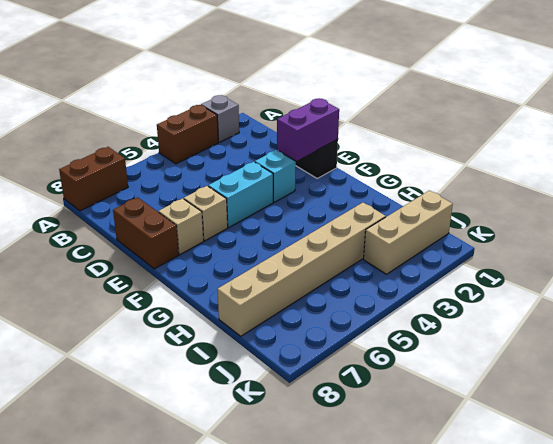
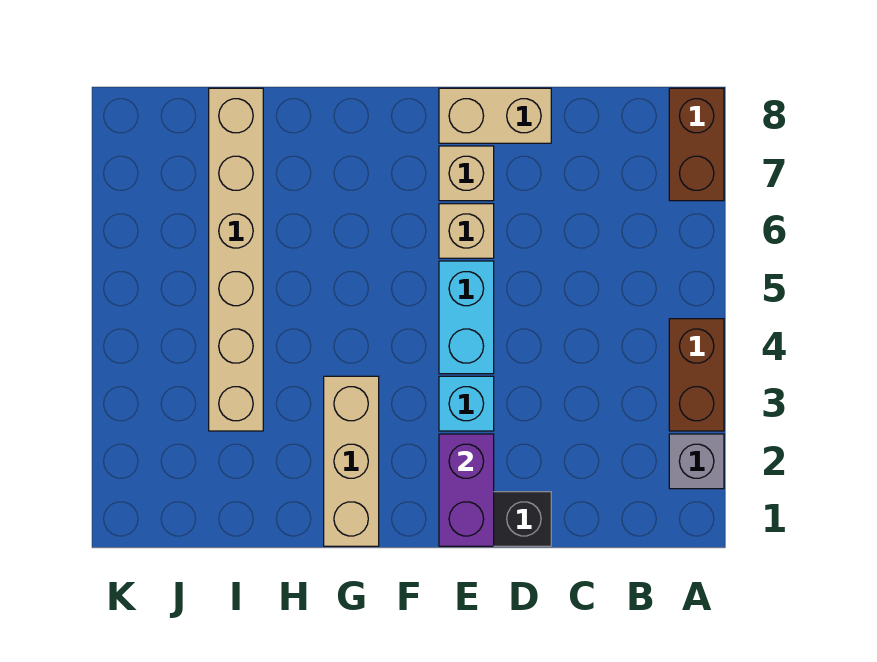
brown brick D8:E8 level 1 -> tan brick D8:E8 level 1
tan brick J1:J3 level 1 -> tan brick G1:G3 level 1

